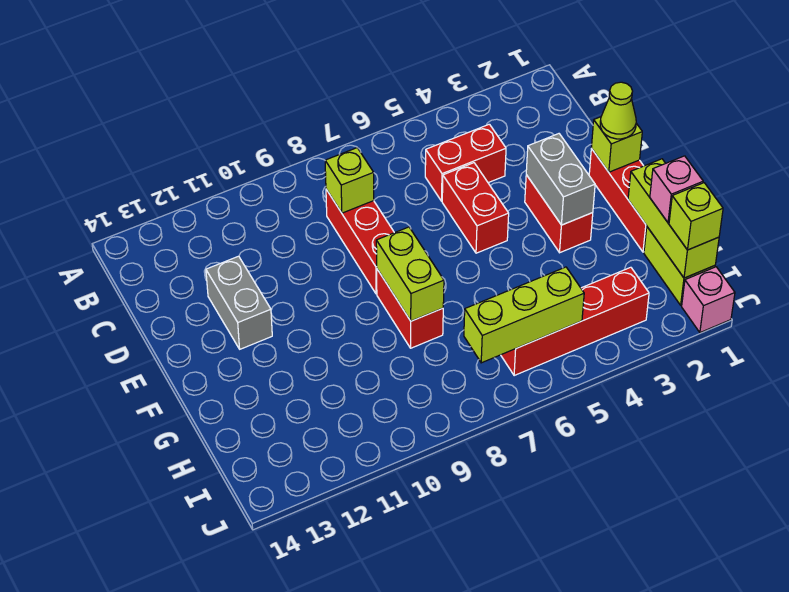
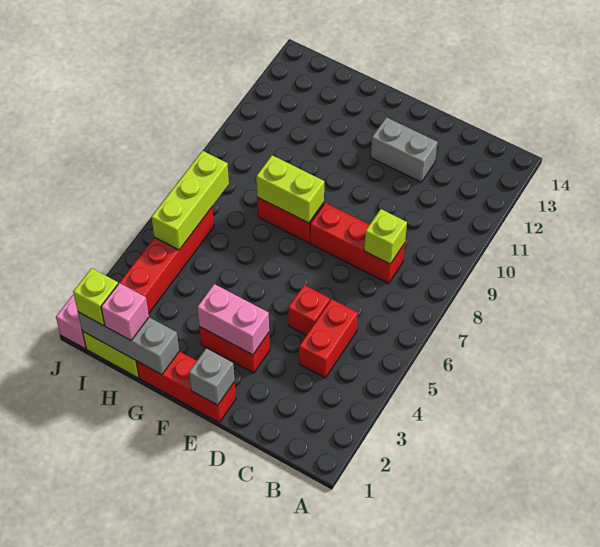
red brick D5:E5 level 1 -> red brick D5 level 1
lime brick E1 level 2 -> grey brick E1 level 2
lime cone E1 level 3 -> none
grey brick E3:F3 level 2 -> pink brick E3:F3 level 2
lime brick G1:I1 level 2 -> grey brick G1:I1 level 2

